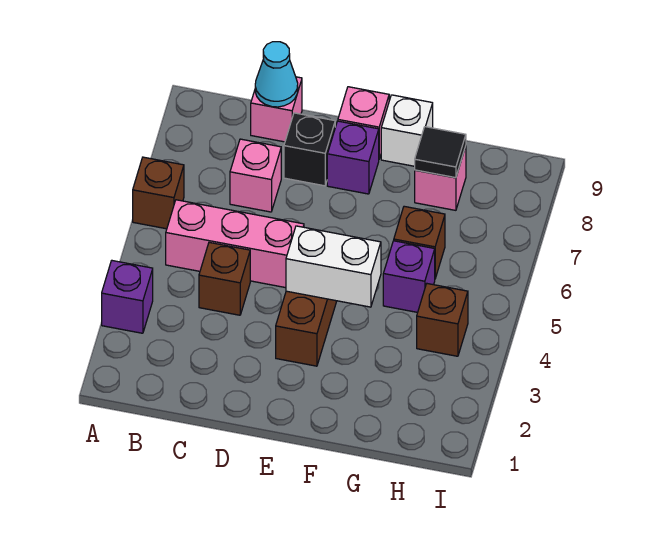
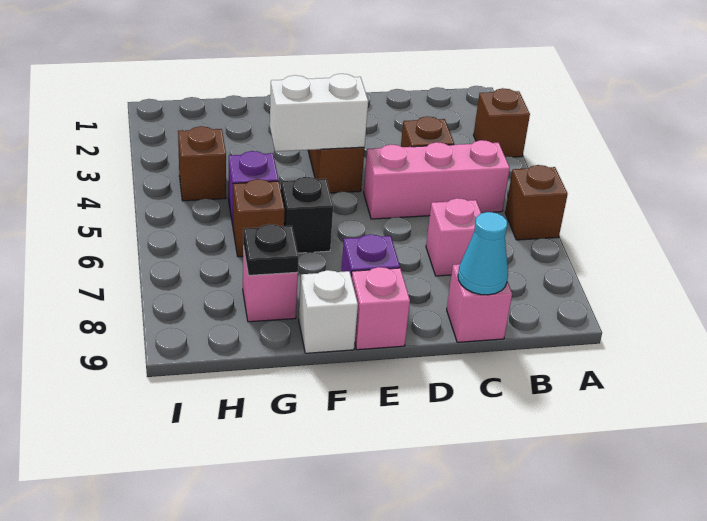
purple brick A3 level 1 -> brown brick A3 level 1
black brick D8 level 1 -> black brick F6 level 1
black tile G8 level 2 -> black plate G8 level 2

